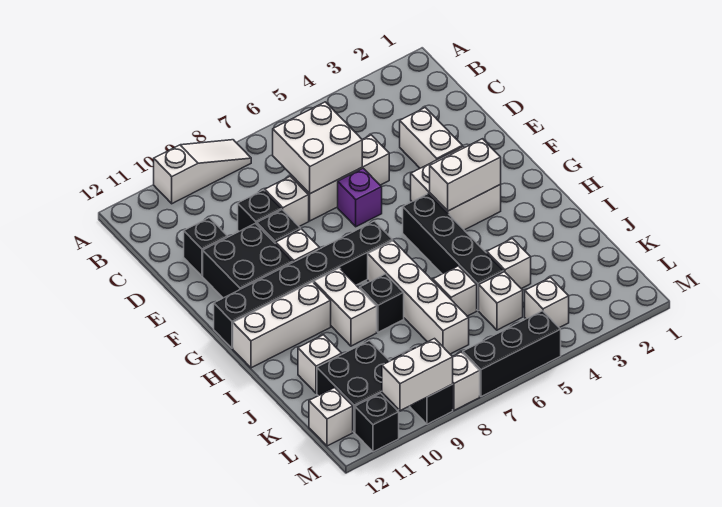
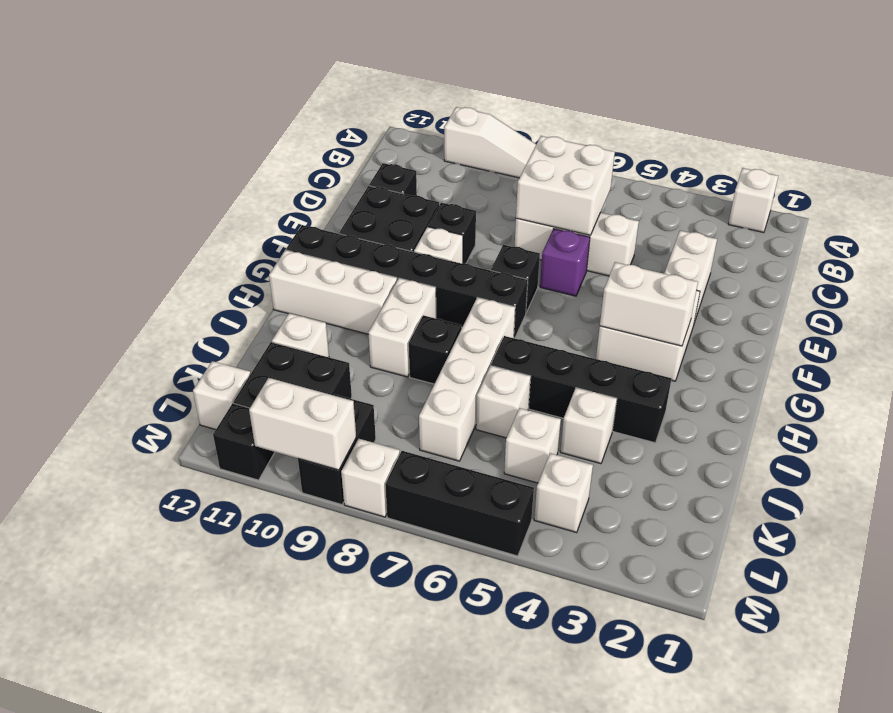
white brick D8 level 1 -> white brick A2 level 1
black brick D9 level 1 -> black brick F7 level 1
black brick G5:J5 level 1 -> black brick I3:I6 level 1

